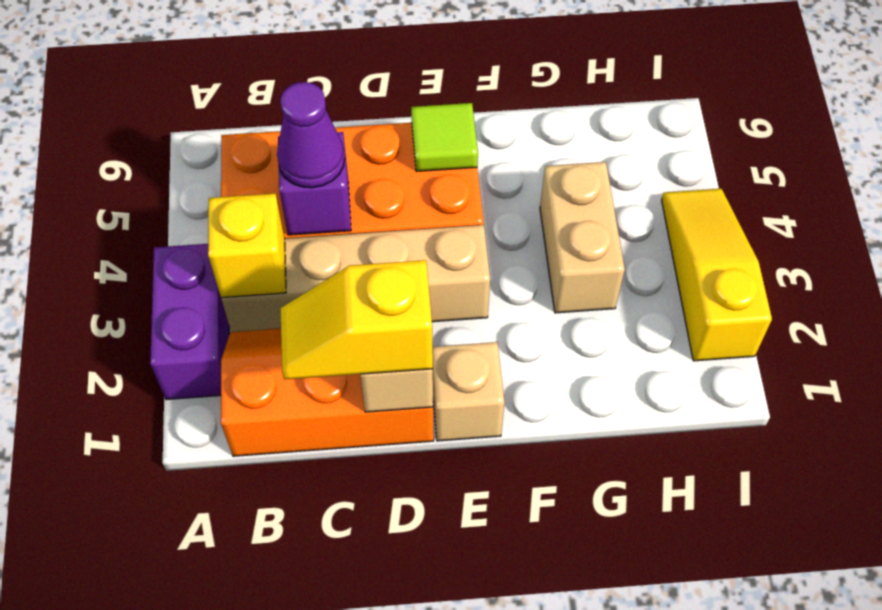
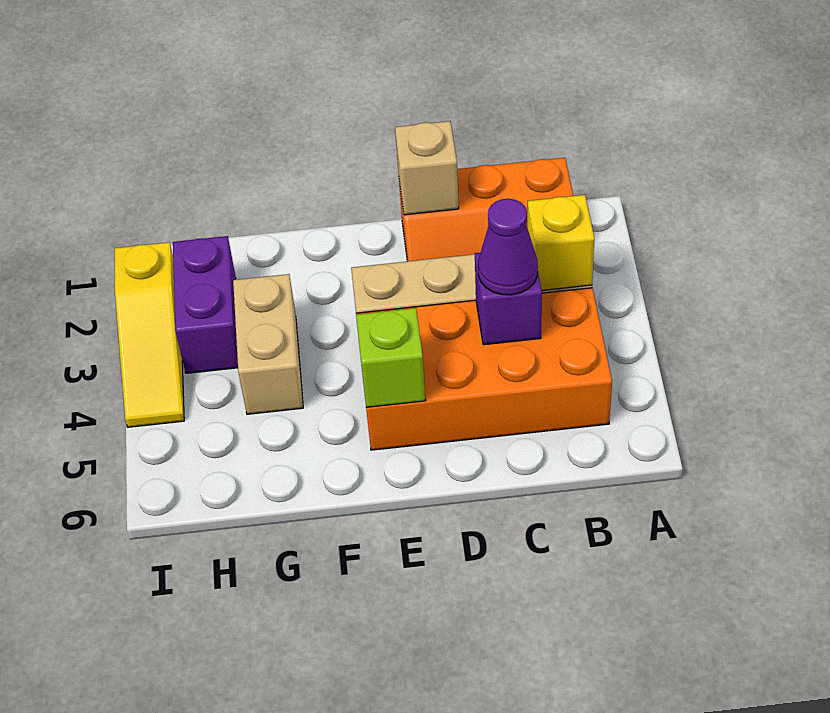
purple brick A2:A3 level 1 -> purple brick H2:H3 level 1
yellow slope C1:D1 level 3 top D -> none
tan brick E1 level 1 -> none
lime tile E5 level 2 -> lime brick E5 level 2

